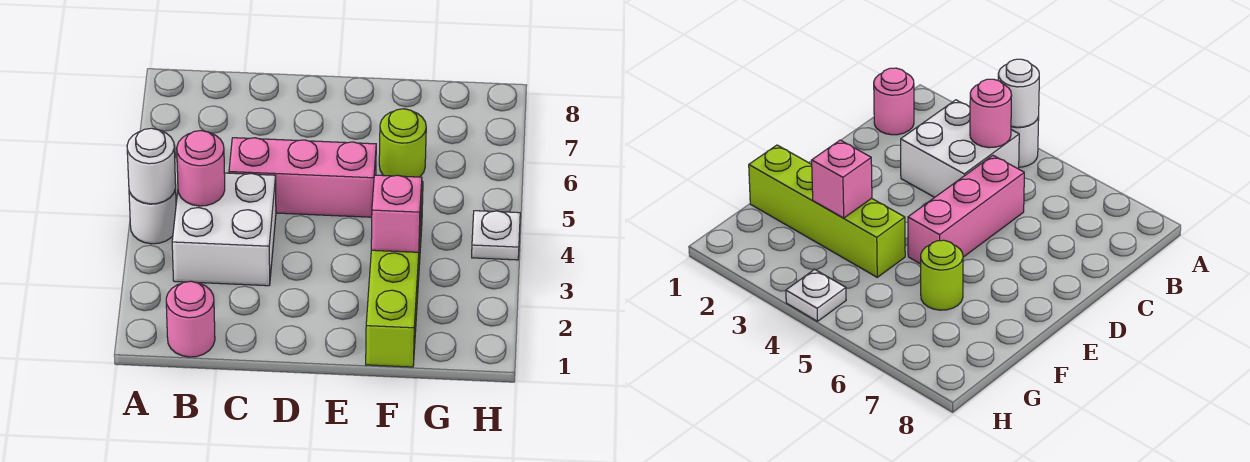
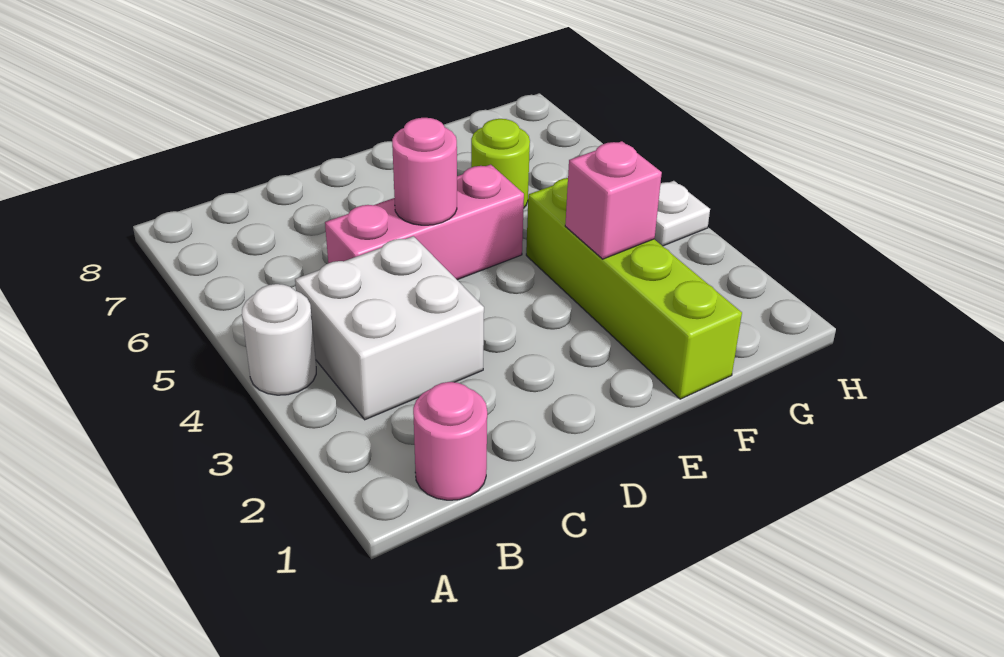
white round brick A4 level 2 -> none
pink round brick B4 level 2 -> pink round brick D5 level 2

